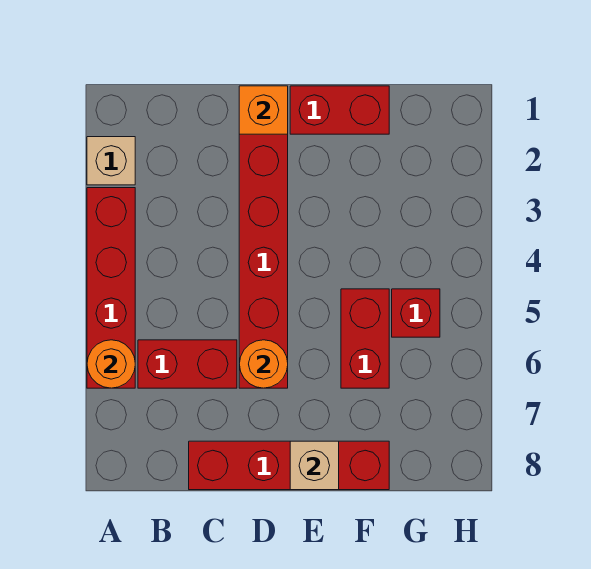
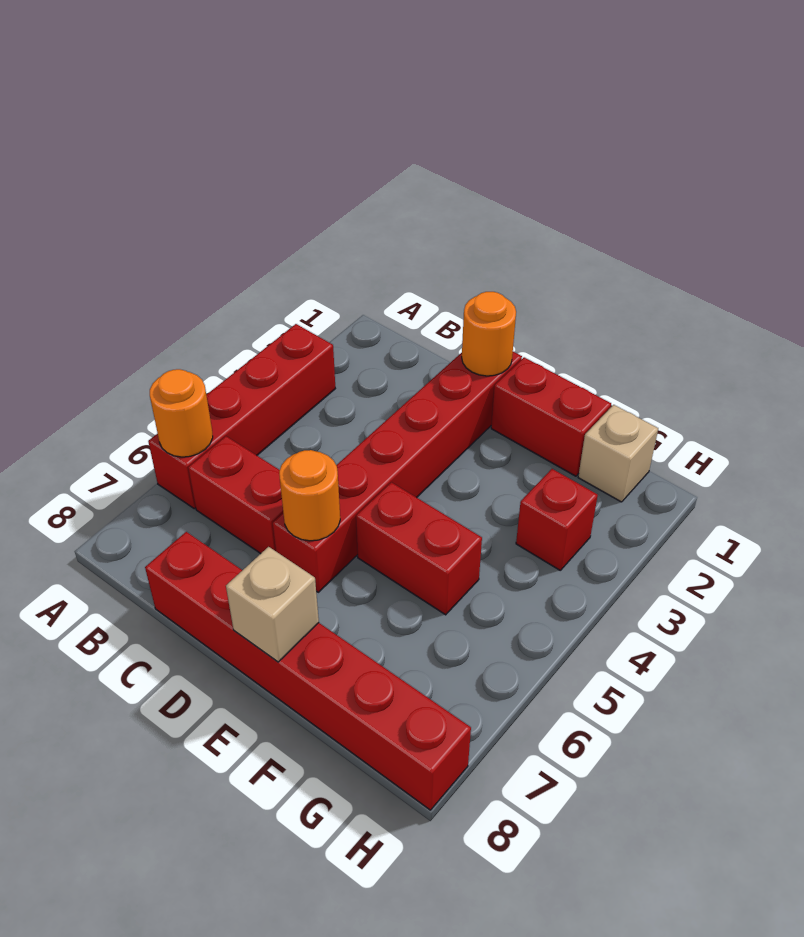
tan brick A2 level 1 -> tan brick G1 level 1
red brick C8:F8 level 1 -> red brick C8:H8 level 1
orange brick D1 level 2 -> orange round brick D1 level 2
red brick F5:F6 level 1 -> red brick E5:F5 level 1
red brick G5 level 1 -> red brick G3 level 1

